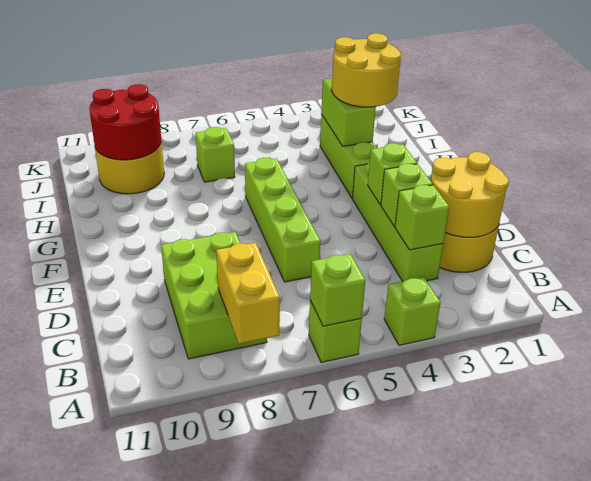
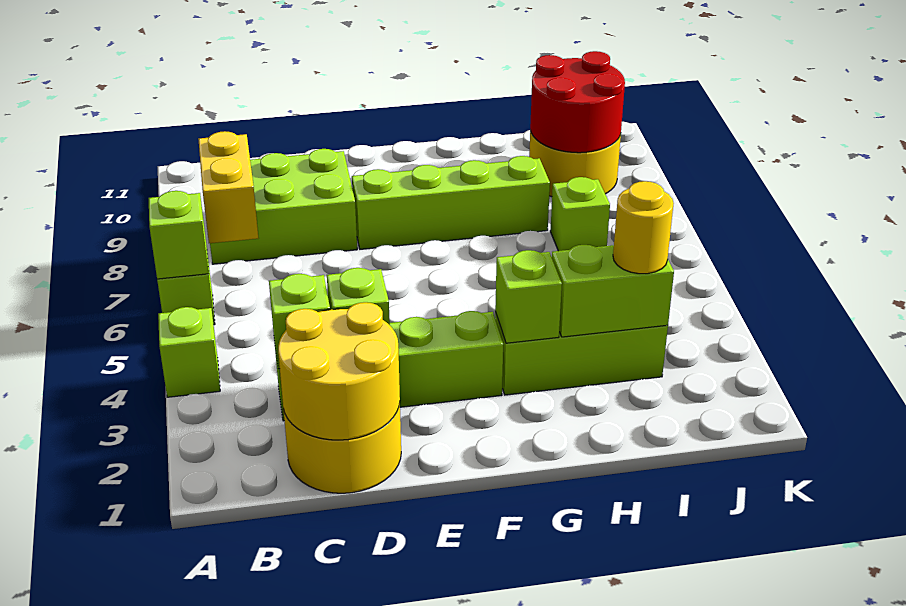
yellow brick A8:B8 level 2 -> yellow brick B7:B8 level 2
lime brick D6:G6 level 1 -> lime brick E8:H8 level 1
lime brick E3 level 2 -> lime brick G3 level 2
yellow round brick H2:I3 level 3 -> yellow round brick I3 level 3

